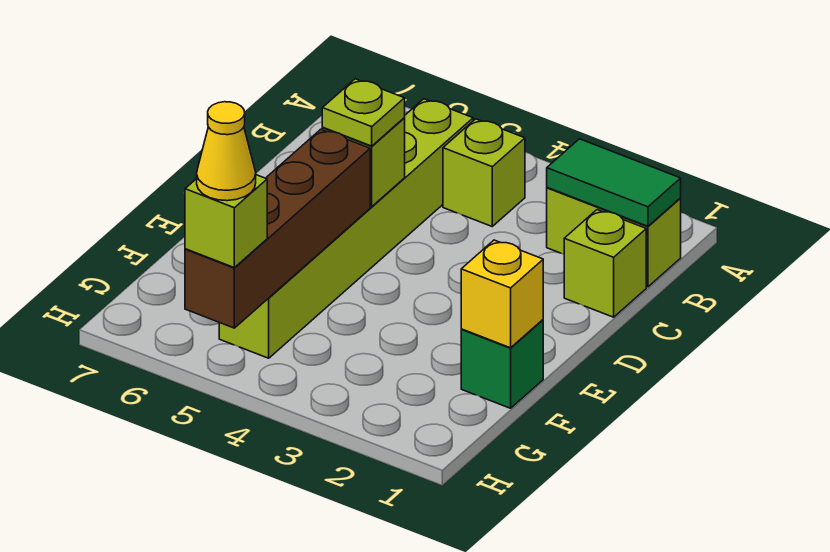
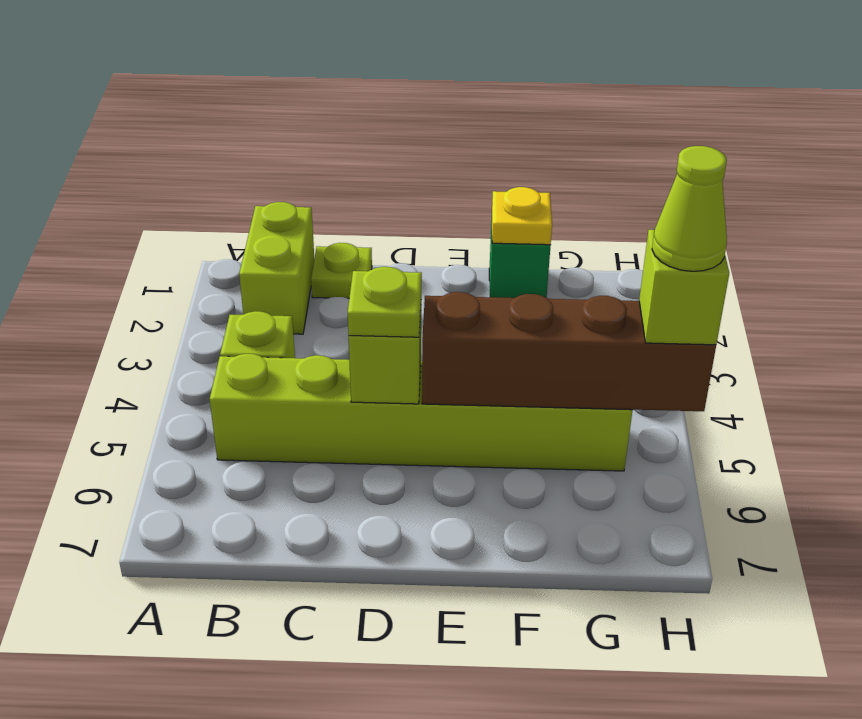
green tile B1:B2 level 2 -> none
lime brick C1 level 1 -> lime plate C1 level 1
yellow brick F1 level 2 -> yellow plate F1 level 2
yellow cone H5 level 4 -> lime cone H5 level 4

